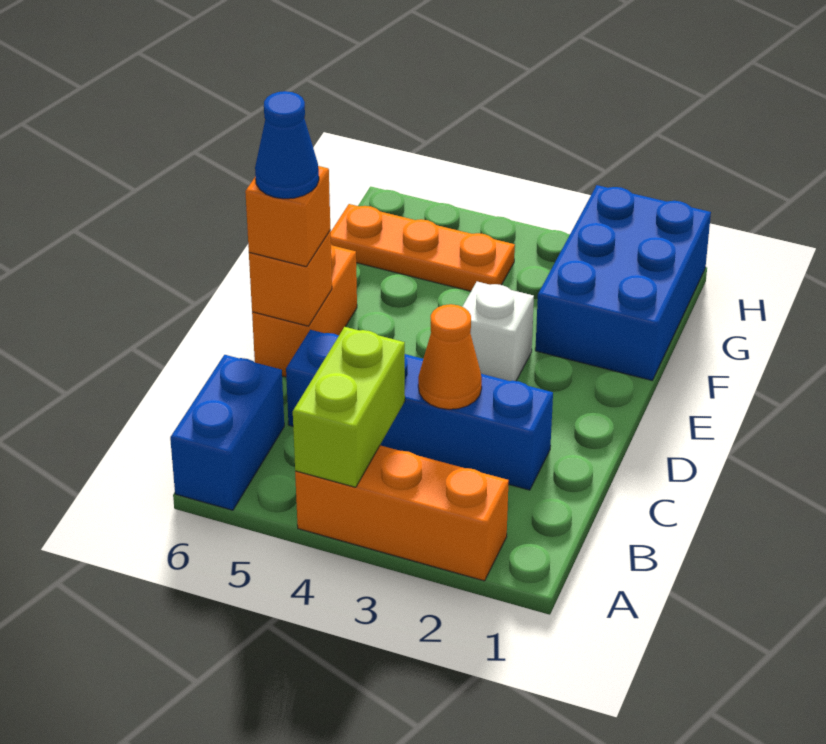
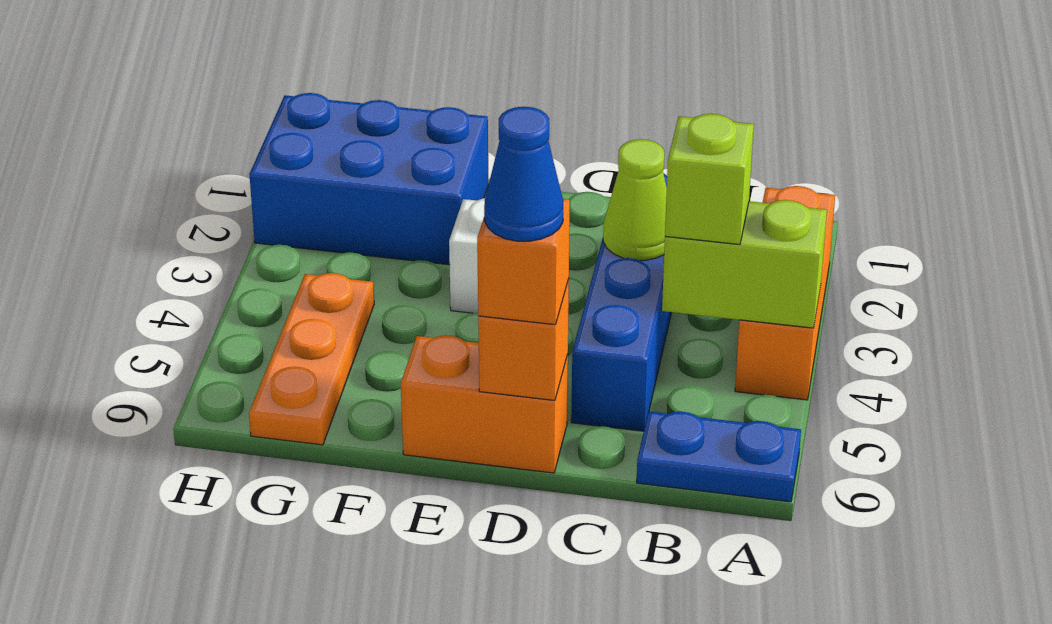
blue brick A6:B6 level 1 -> blue plate A6:B6 level 1
none -> lime brick B4 level 3
orange cone C3 level 2 -> lime cone C3 level 2

